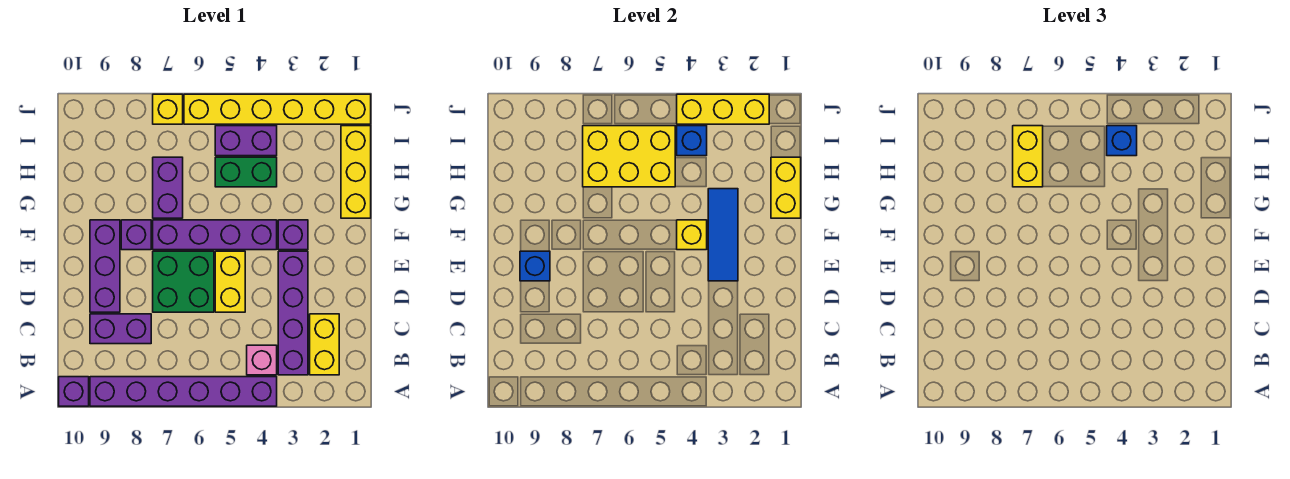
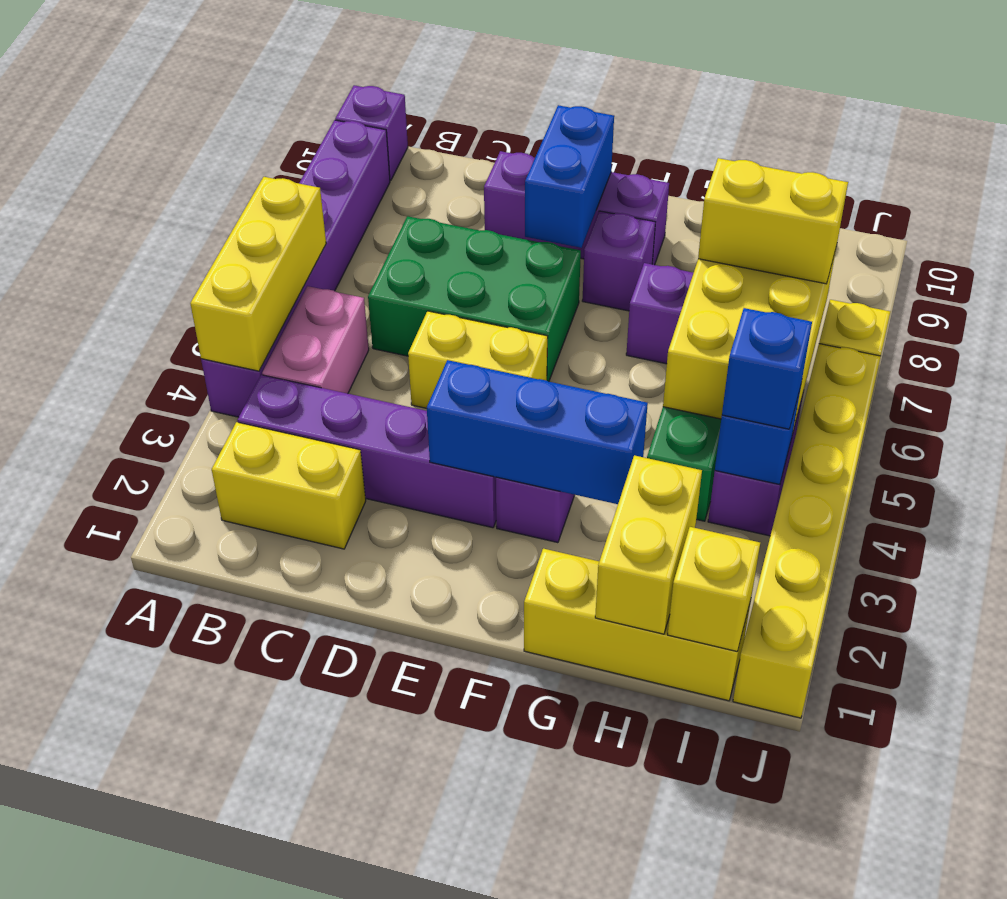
pink brick B4 level 1 -> pink brick B4:B5 level 1
purple brick C8:C9 level 1 -> none
green brick D6:E7 level 1 -> green brick C6:E7 level 1
blue tile E3:G3 level 2 -> blue brick E3:G3 level 2
blue brick E9 level 2 -> blue brick E8:E9 level 2
purple brick F4:F7 level 1 -> none
yellow brick F4 level 2 -> yellow brick I1 level 2
yellow brick G1:H1 level 2 -> yellow brick H1:H2 level 2
yellow brick J2:J4 level 2 -> yellow brick A4:A6 level 2

